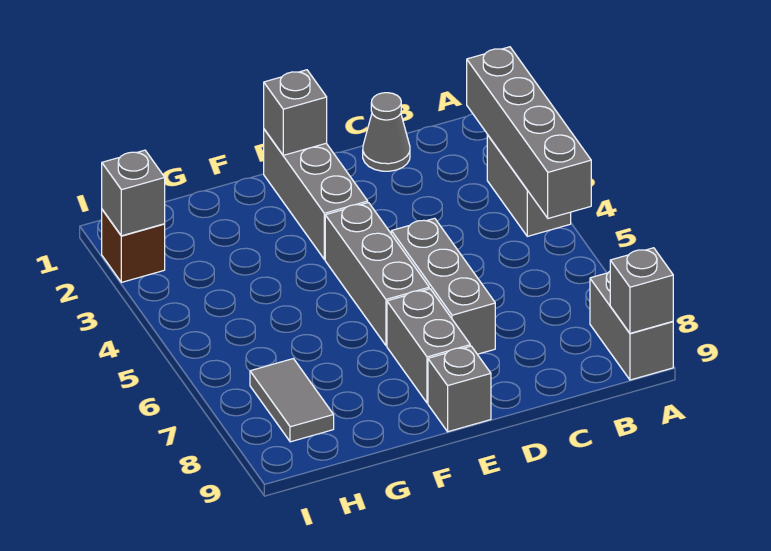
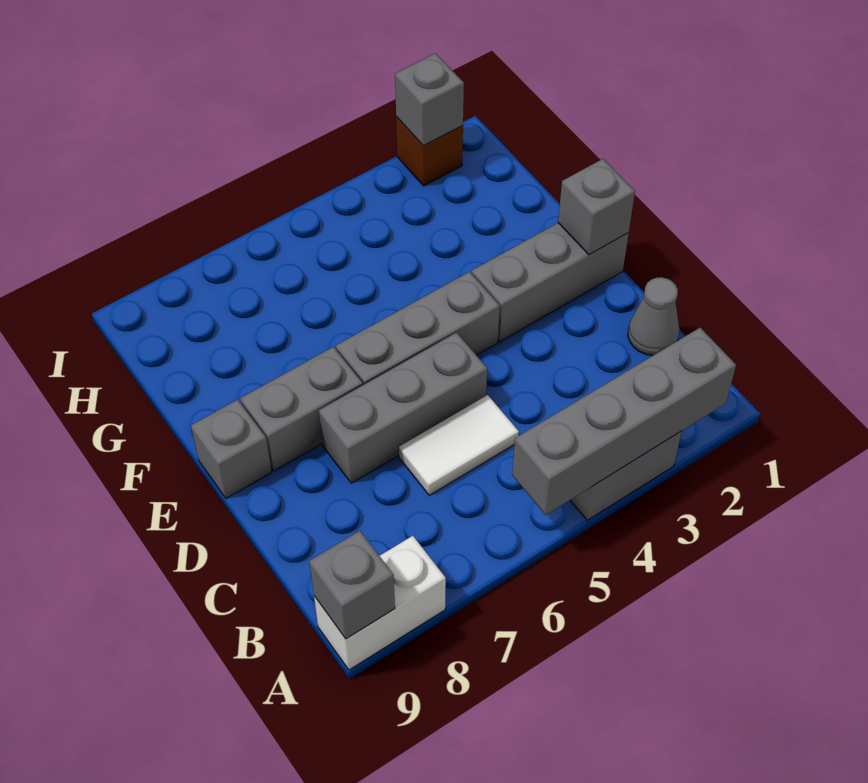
grey brick A8:A9 level 1 -> white brick A8:A9 level 1
none -> white tile C5:C6 level 1
grey tile H7:H8 level 1 -> none

